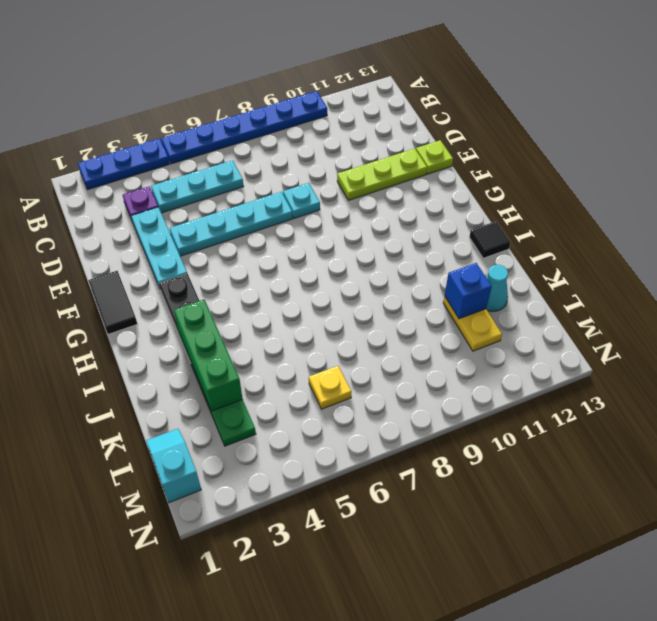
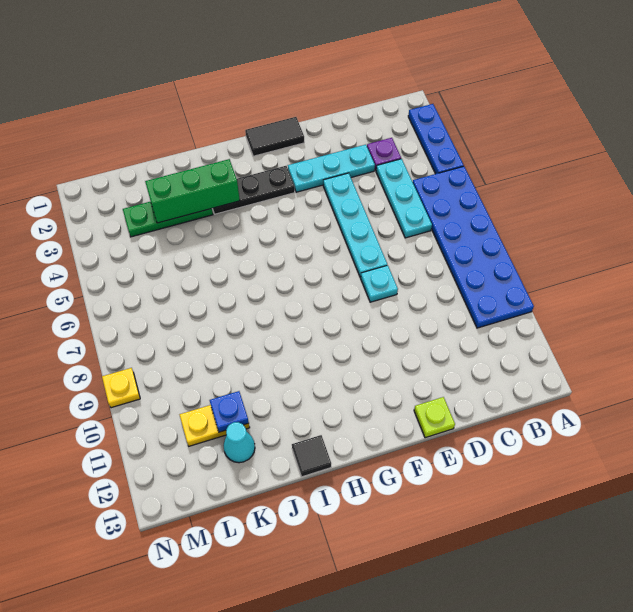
blue plate A5:A10 level 1 -> blue plate A5:B10 level 1
lime plate E10:E12 level 1 -> none
blue brick K11 level 2 -> blue plate K11 level 2
cyan slope L1:M1 level 1 top M -> none
yellow plate L6 level 1 -> yellow plate N9 level 1

